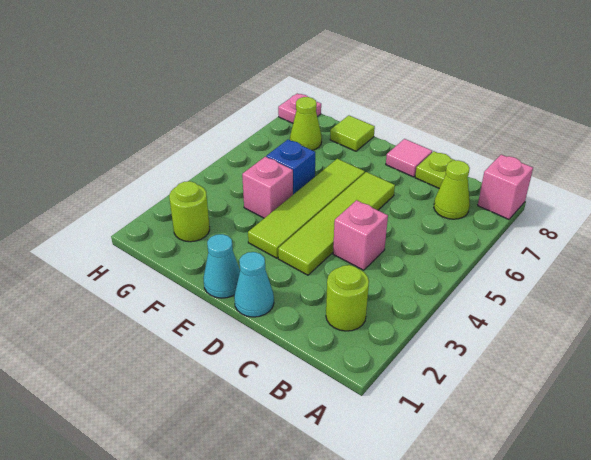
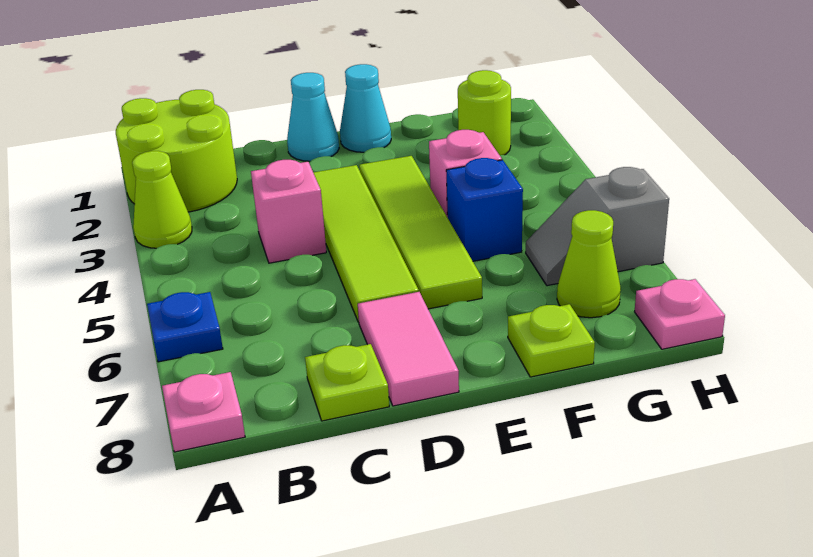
none -> blue plate A6 level 1
pink brick A8 level 1 -> pink plate A8 level 1
lime round brick B2 level 1 -> lime round brick A1:B2 level 1
lime cone B7 level 1 -> lime cone A3 level 1
pink tile D8 level 1 -> pink tile D7:D8 level 1
lime tile F8 level 1 -> lime plate F8 level 1
none -> grey slope G6:H6 level 1 top H

